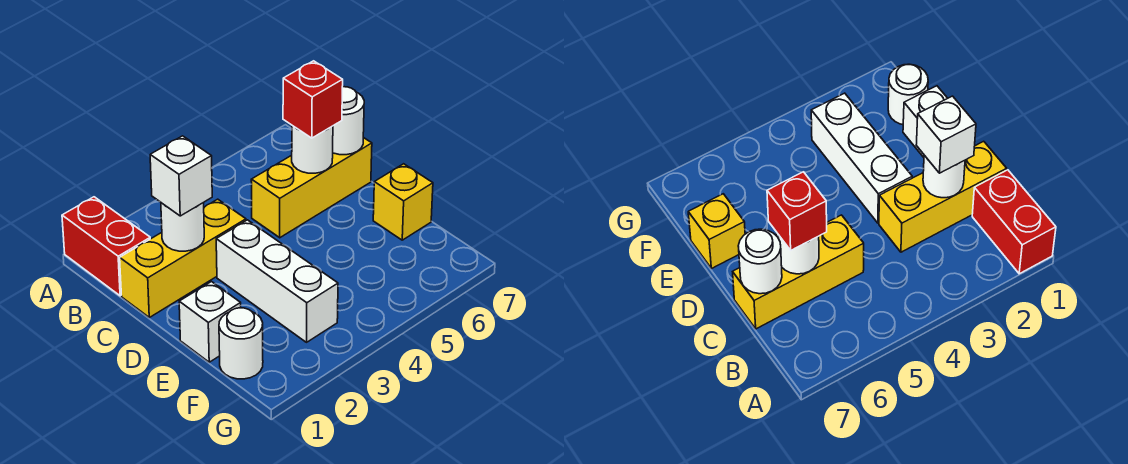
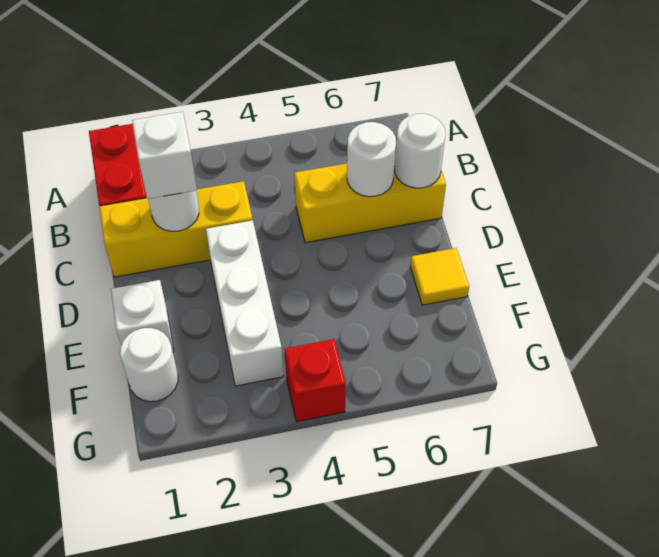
red brick C6 level 3 -> red brick G4 level 1
yellow brick E7 level 1 -> yellow tile E7 level 1

